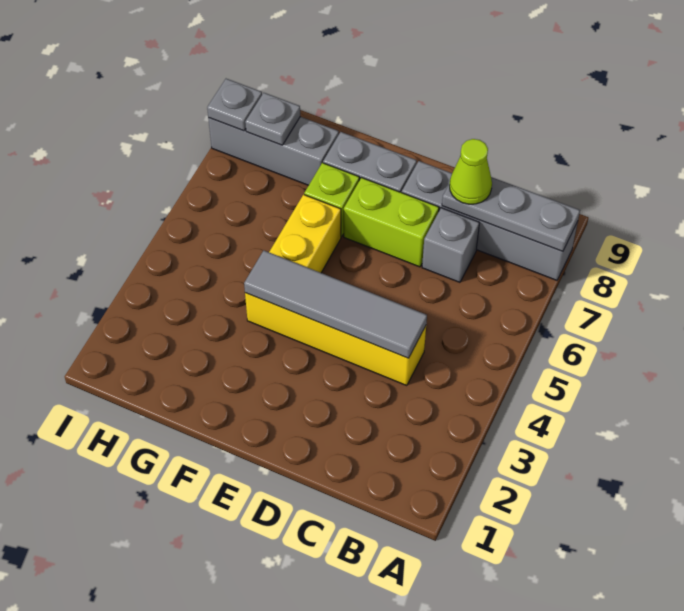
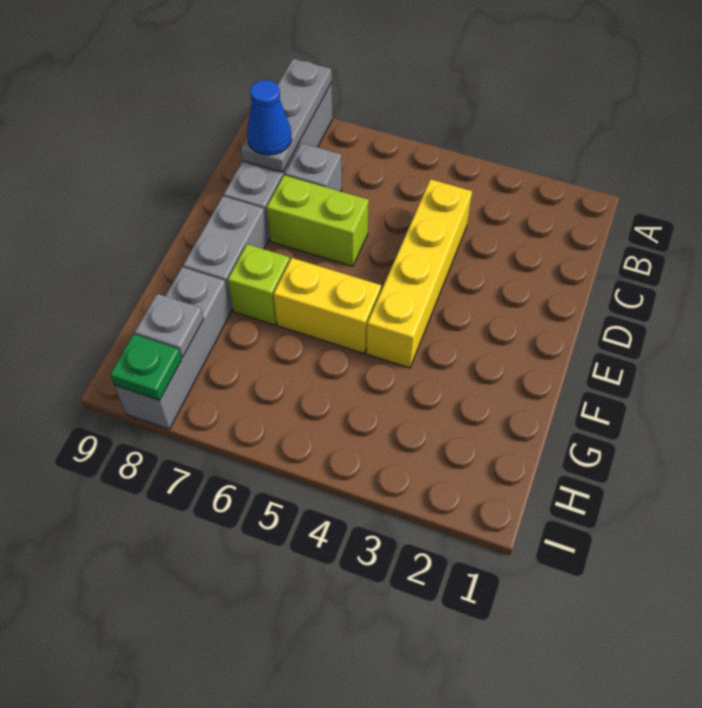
grey tile C4:F4 level 2 -> none
lime cone C8 level 3 -> blue cone C8 level 3
lime brick D7:E7 level 1 -> lime brick D6:D7 level 1
grey plate I8 level 2 -> green plate I8 level 2

